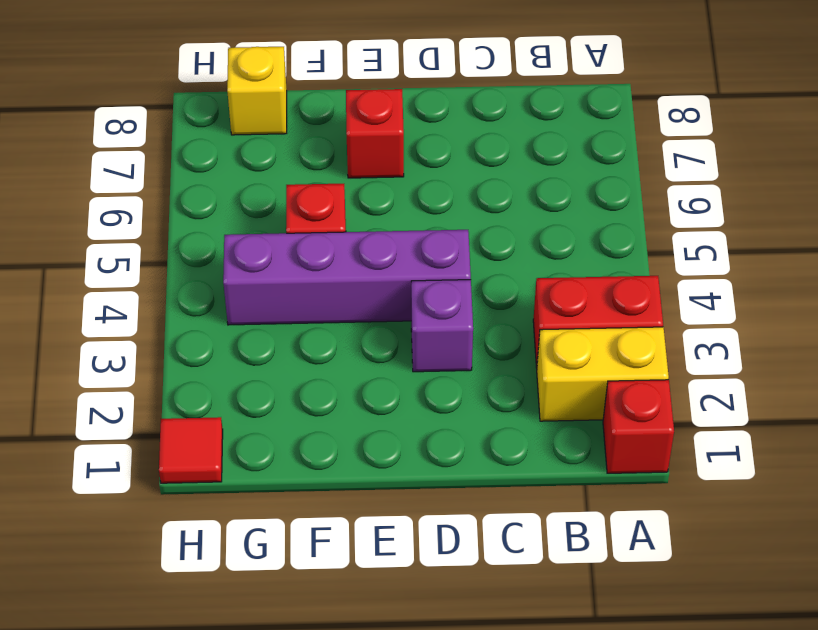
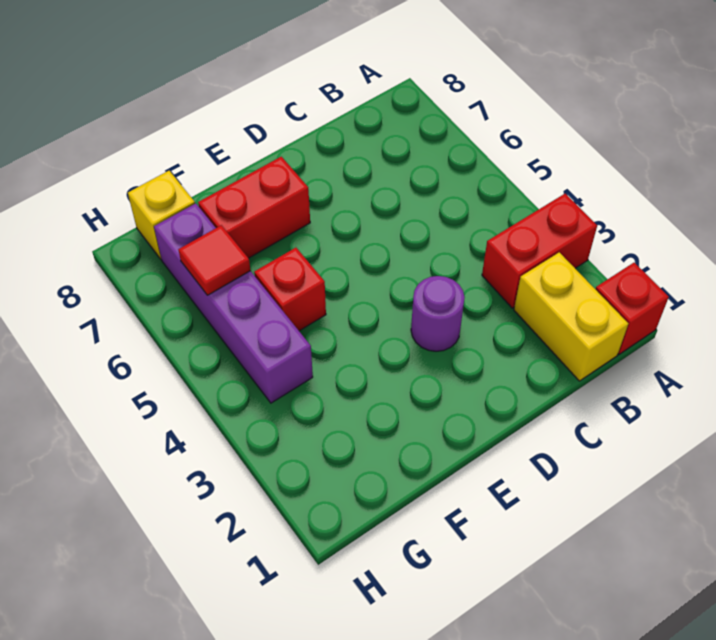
yellow brick A2:B2 level 1 -> yellow brick B1:B2 level 1
purple brick D3 level 1 -> purple round brick D3 level 1
purple brick D4:G4 level 1 -> purple brick G4:G7 level 1
red brick E7 level 1 -> red brick E7:F7 level 1
red tile H1 level 1 -> red tile G6 level 2

